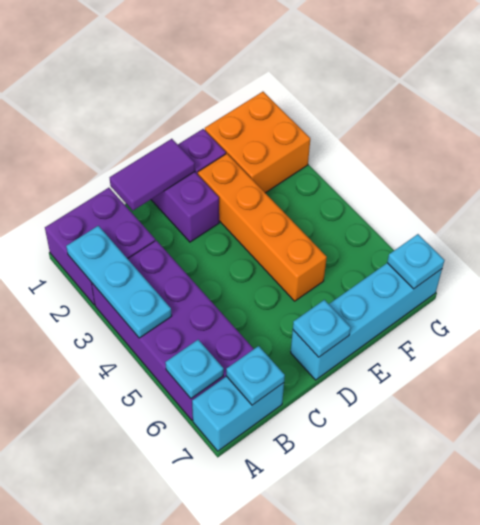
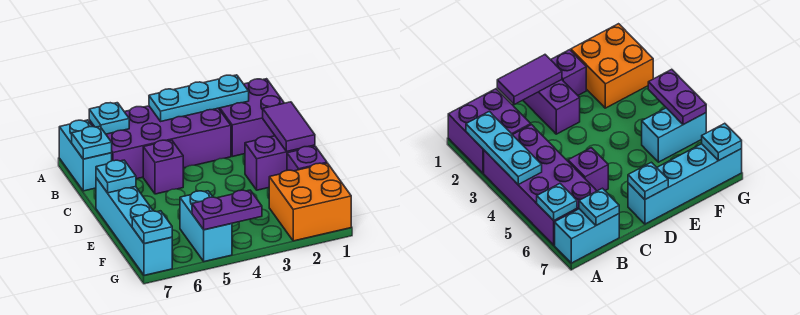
none -> purple brick C5 level 1
orange brick E2:E5 level 1 -> none
none -> cyan brick F5:G5 level 1
none -> purple plate G4:G5 level 2

